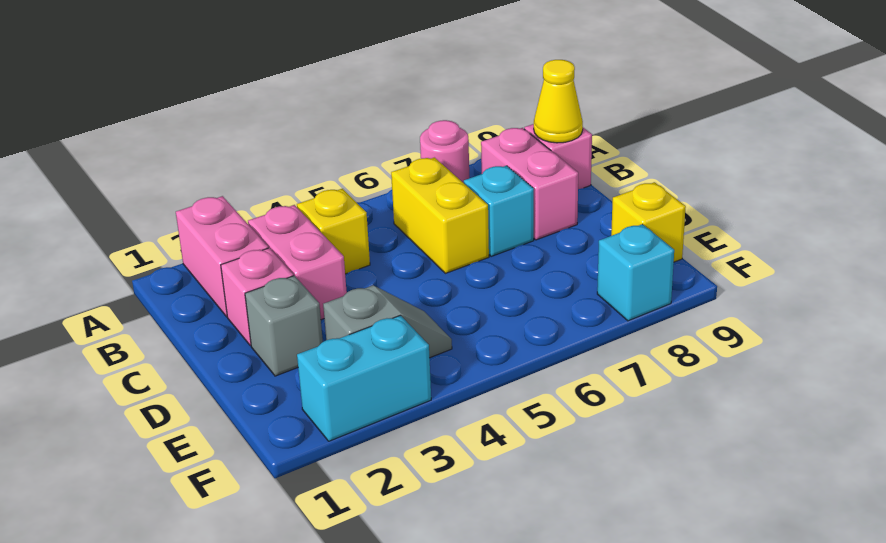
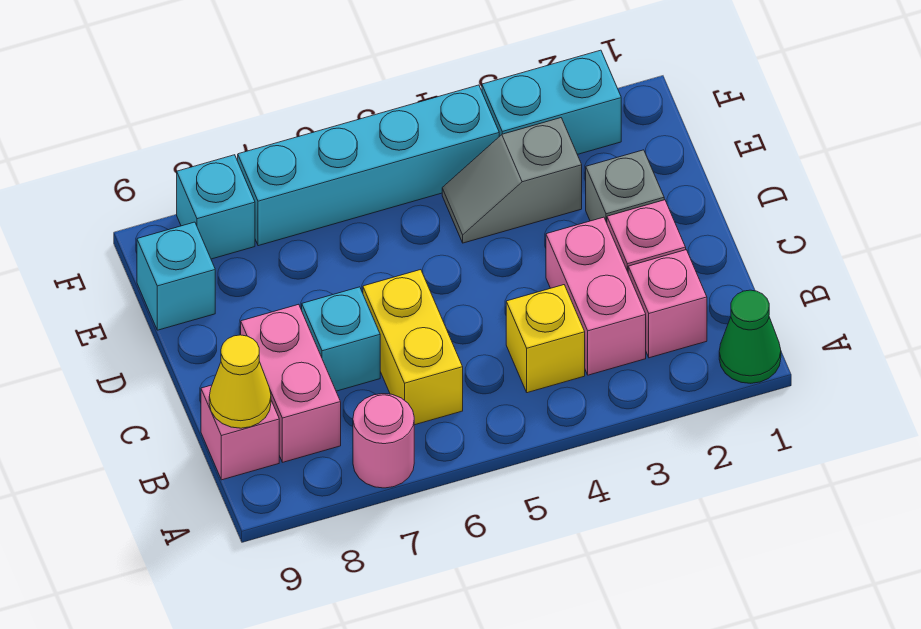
none -> green cone A1 level 1
pink brick A2:B2 level 1 -> pink brick B2 level 1
yellow brick E9 level 1 -> cyan brick E9 level 1
none -> cyan brick F4:F7 level 1

